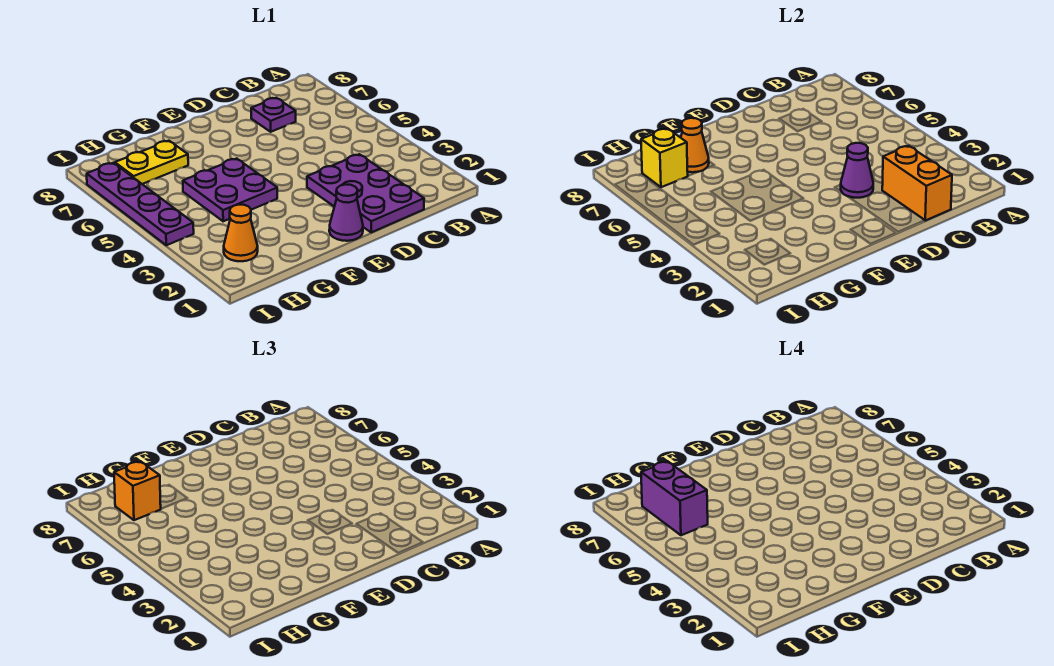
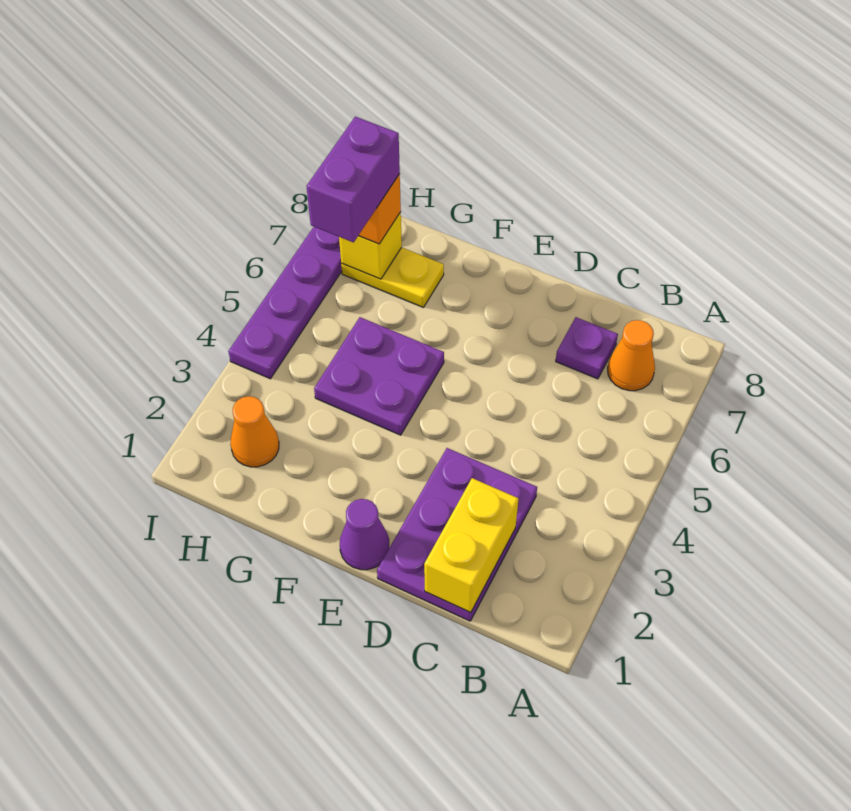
orange brick C1:C2 level 2 -> yellow brick C1:C2 level 2
purple cone D3 level 2 -> none
orange cone G7 level 2 -> orange cone B7 level 1

